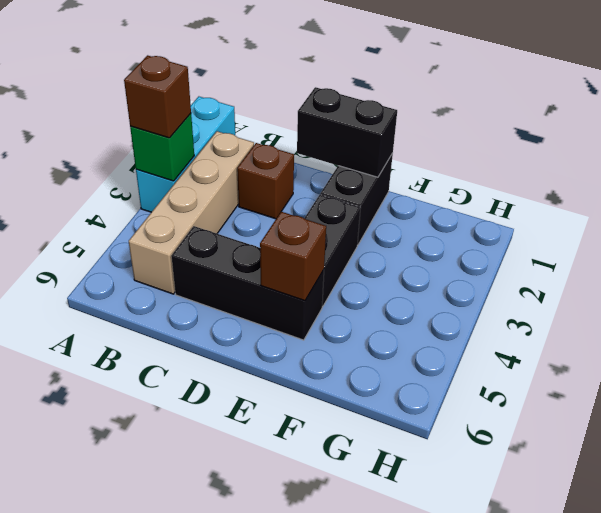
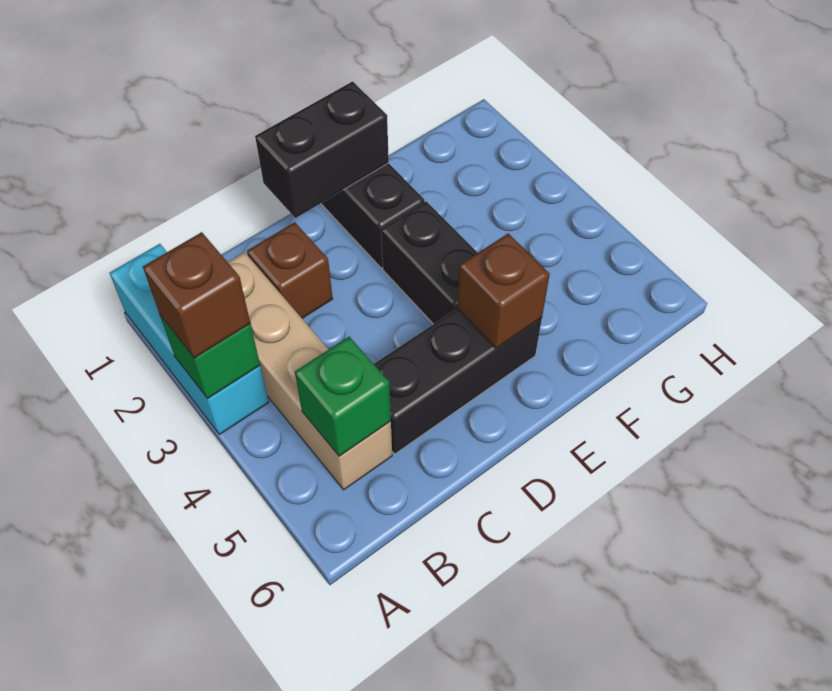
none -> green brick B5 level 2

